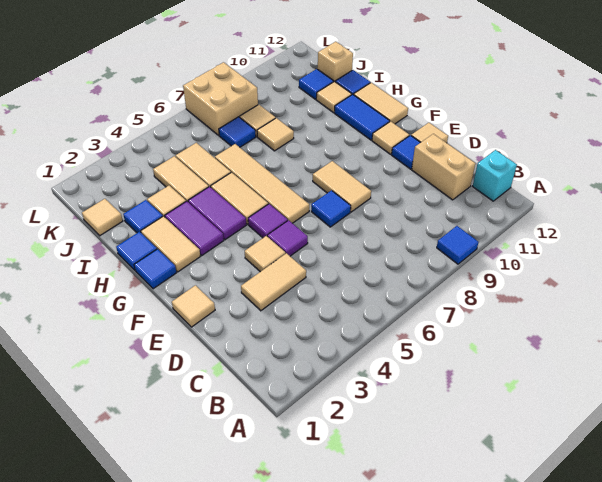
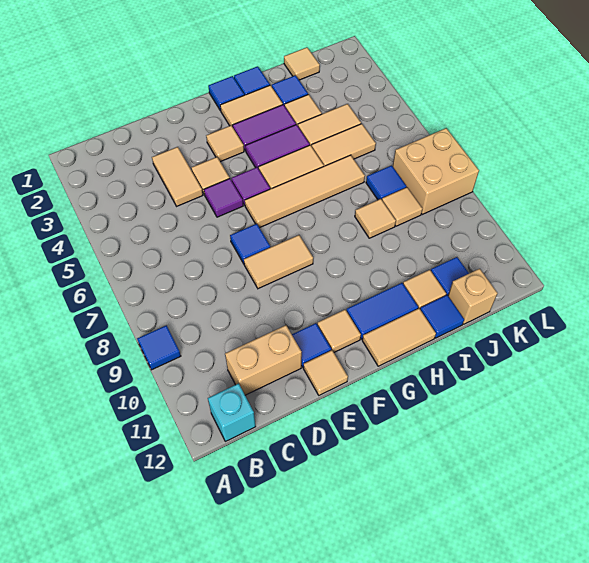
tan tile E1 level 1 -> tan tile F3 level 1

